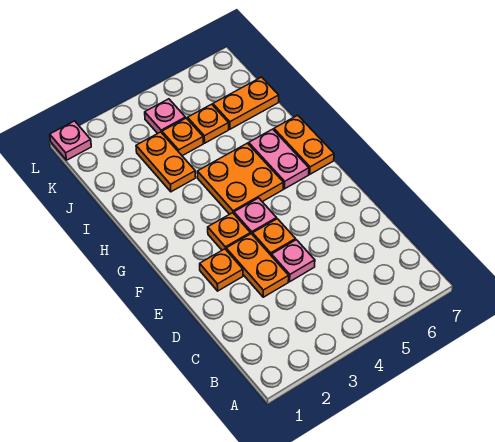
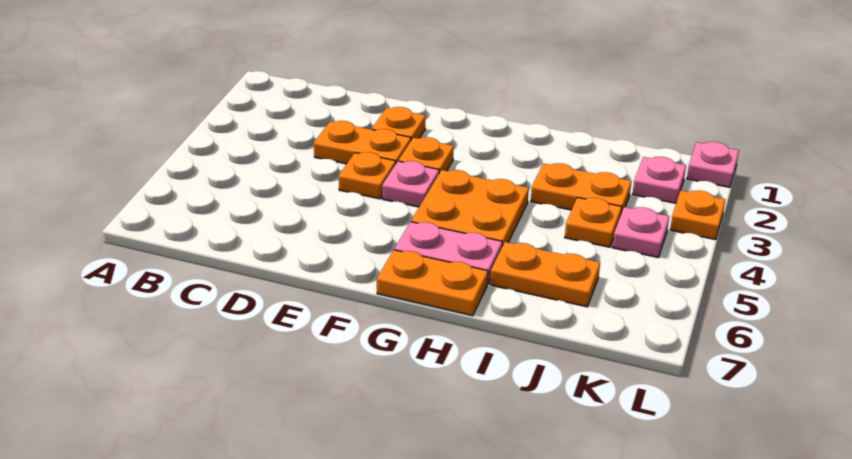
pink plate D4 level 1 -> pink plate K2 level 1
orange plate J5 level 1 -> orange plate L3 level 1
orange plate J6:J7 level 1 -> orange plate I6:J6 level 1

